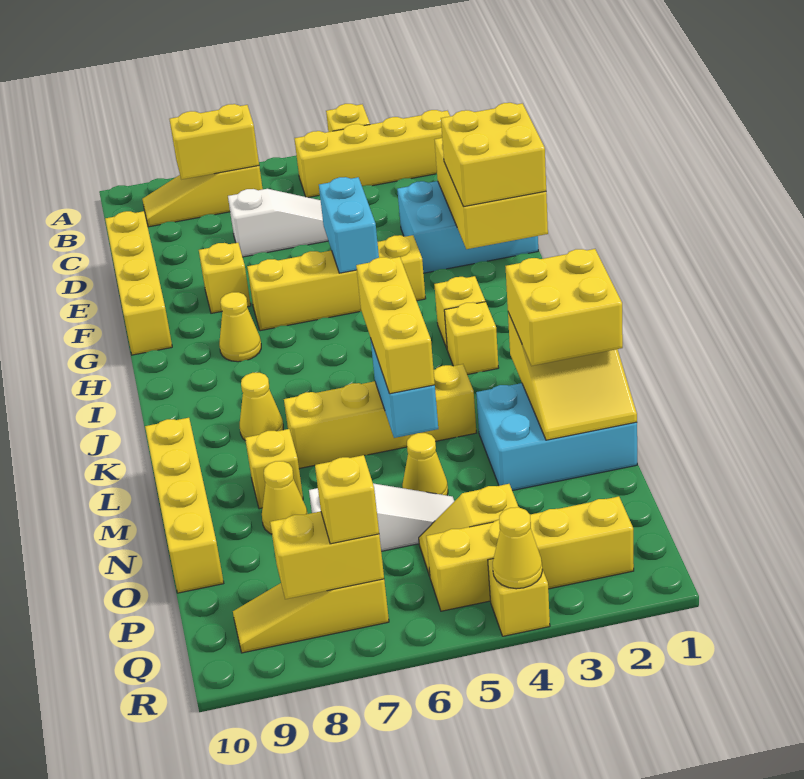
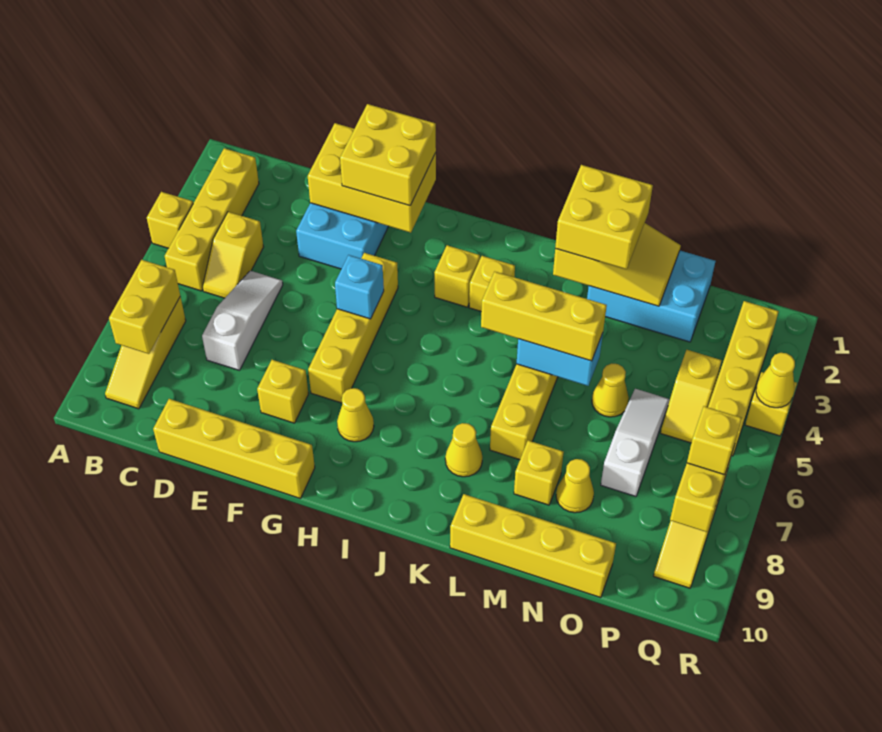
none -> yellow slope C4:C5 level 1 top 4
cyan brick F5:G5 level 2 -> cyan brick G5 level 2
cyan brick M1:N3 level 1 -> cyan brick M1:O2 level 1

